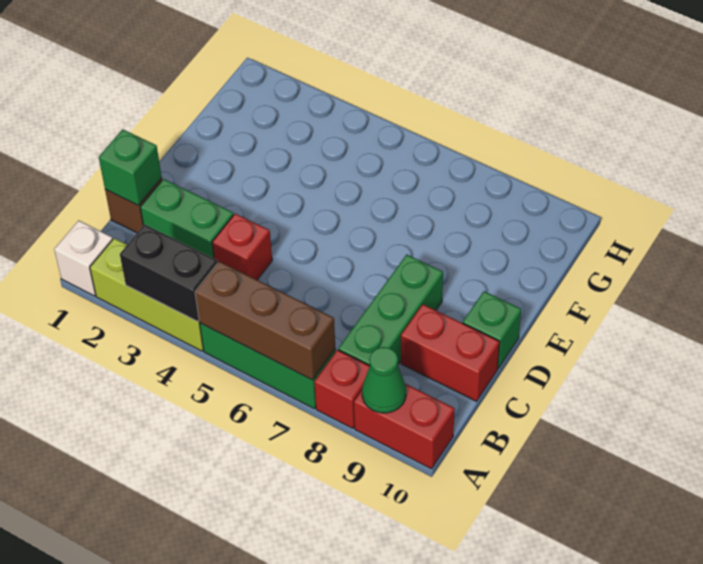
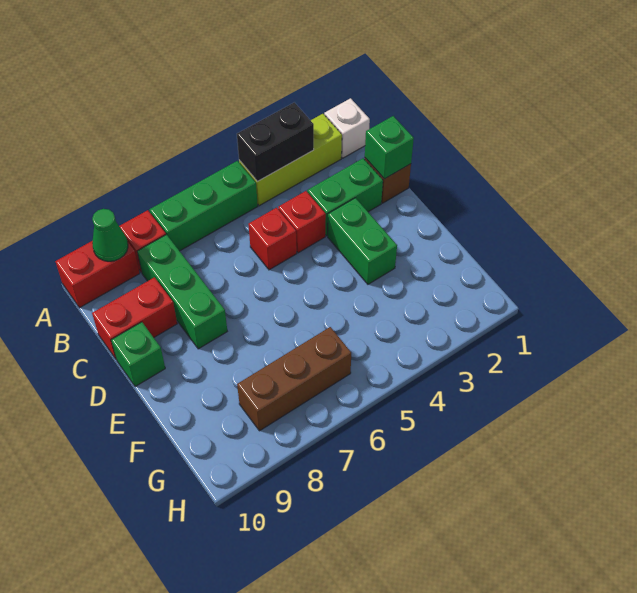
brown brick A5:A7 level 2 -> brown brick G6:G8 level 1
none -> red brick C5 level 1
none -> green brick D3:E3 level 1

